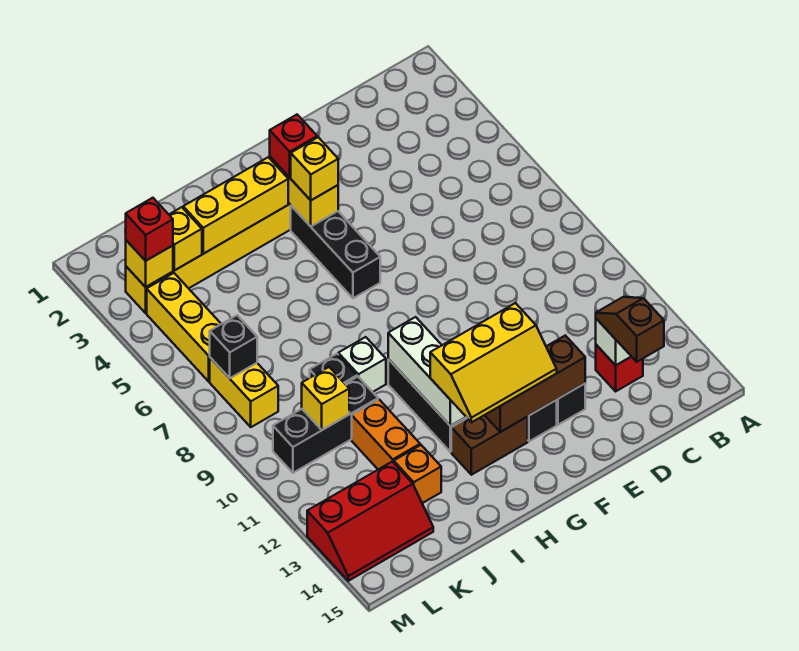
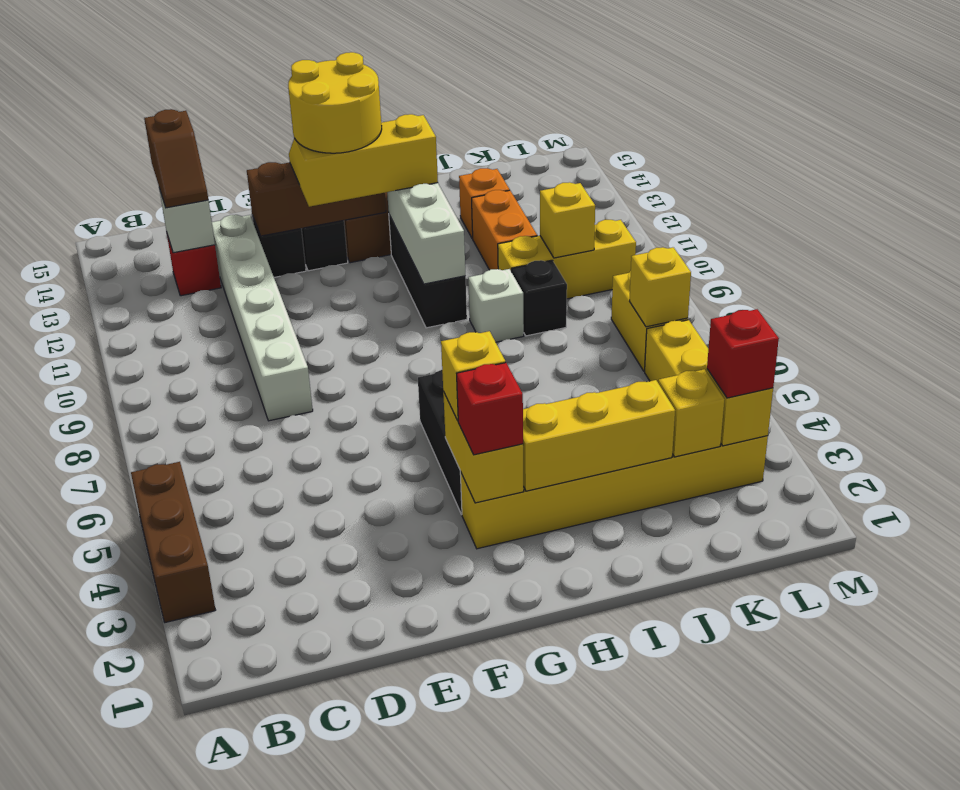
none -> brown brick A3:A5 level 1
none -> white brick D8:D13 level 1
none -> yellow round brick F12:G13 level 4
black brick J10:L10 level 1 -> yellow brick J10:L10 level 1
red slope K13:M14 level 1 top 13 -> none
black brick L7 level 2 -> yellow brick L7 level 2

